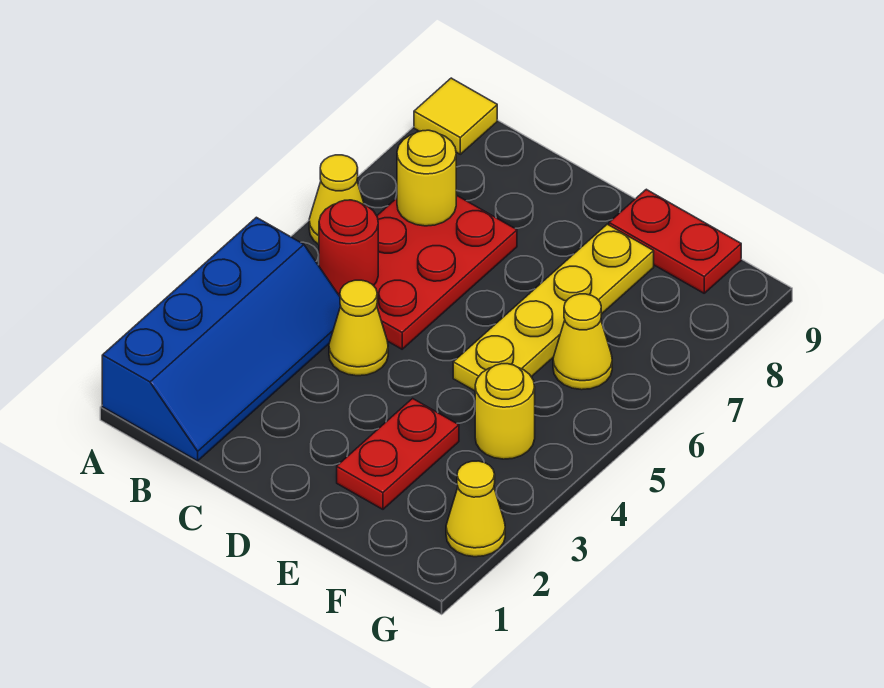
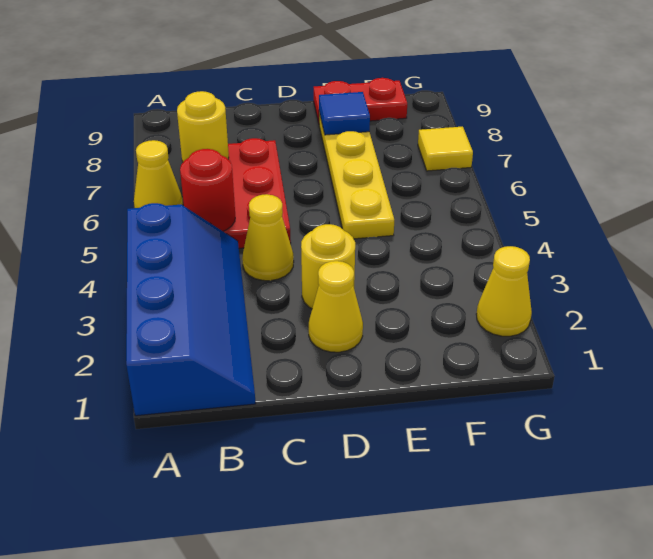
yellow tile A9 level 1 -> yellow tile G7 level 1
red plate E2:E3 level 1 -> none
none -> blue tile E8 level 2
yellow round brick F4 level 1 -> yellow round brick D3 level 1
yellow cone F6 level 1 -> yellow cone D2 level 1

